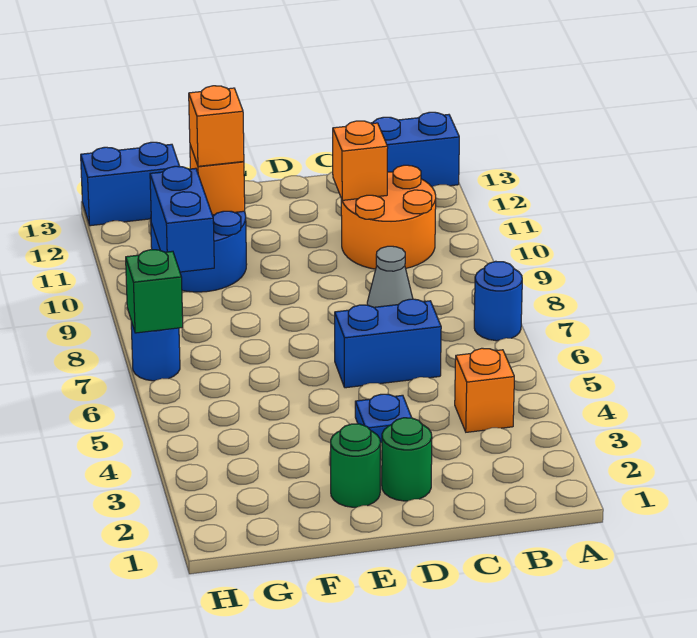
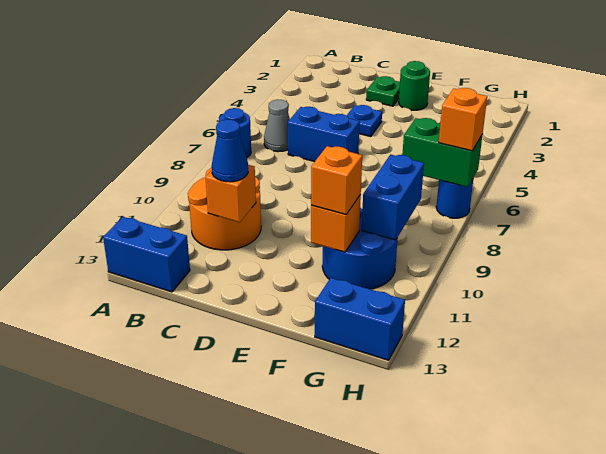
orange brick B4 level 1 -> orange brick H7 level 3
grey cone C8 level 1 -> grey cone B6 level 1
none -> blue cone C11 level 3
green round brick D2 level 1 -> green plate D2 level 1
green brick H7 level 2 -> green brick G7:H7 level 2

